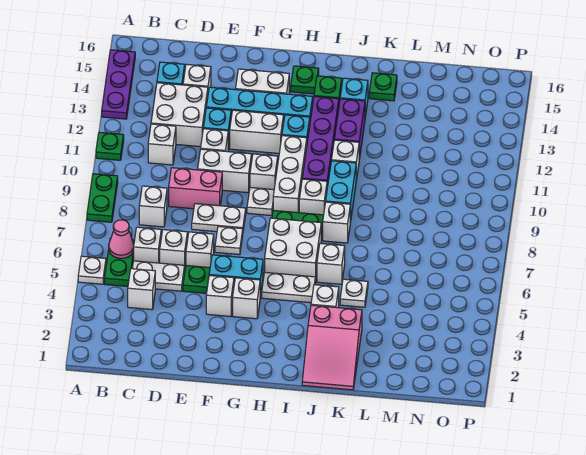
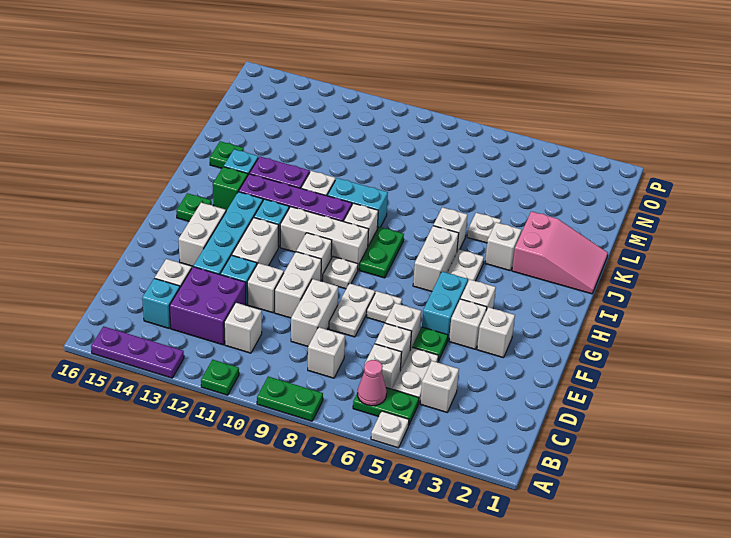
white brick C12:D13 level 1 -> purple brick C12:D13 level 1
pink brick D9:E9 level 1 -> white brick D9:E9 level 1
white brick H6:I7 level 1 -> white brick H6:I6 level 1
white brick J8 level 1 -> white brick F3 level 1

